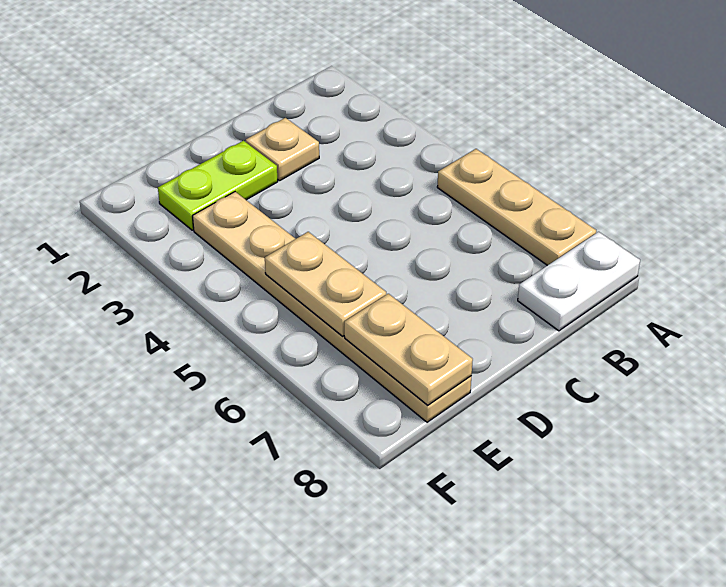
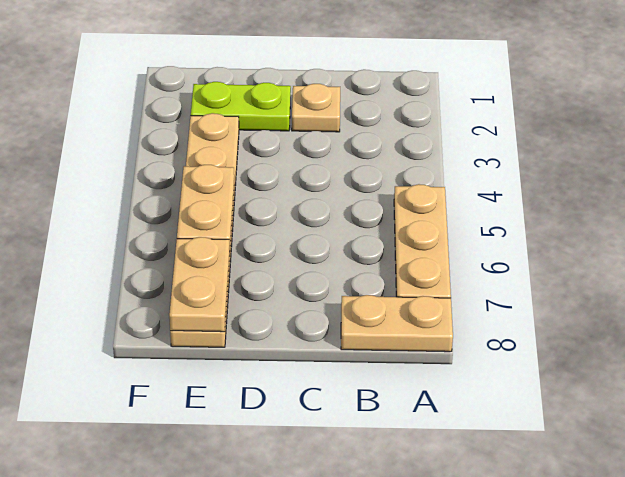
white plate A8:B8 level 1 -> tan plate A8:B8 level 1

